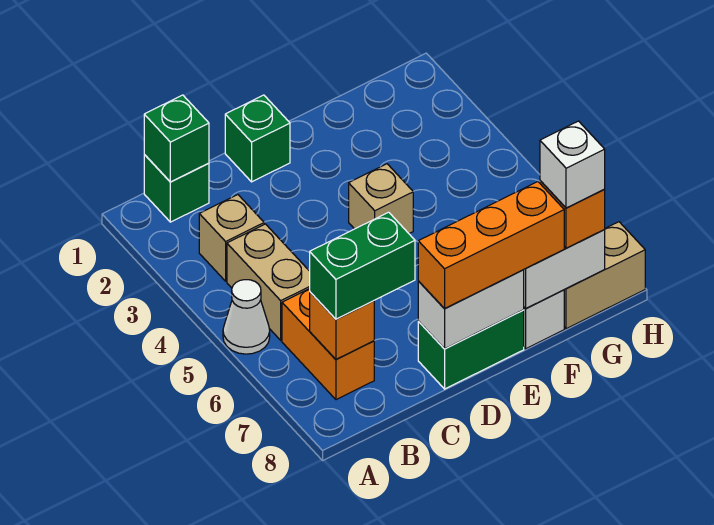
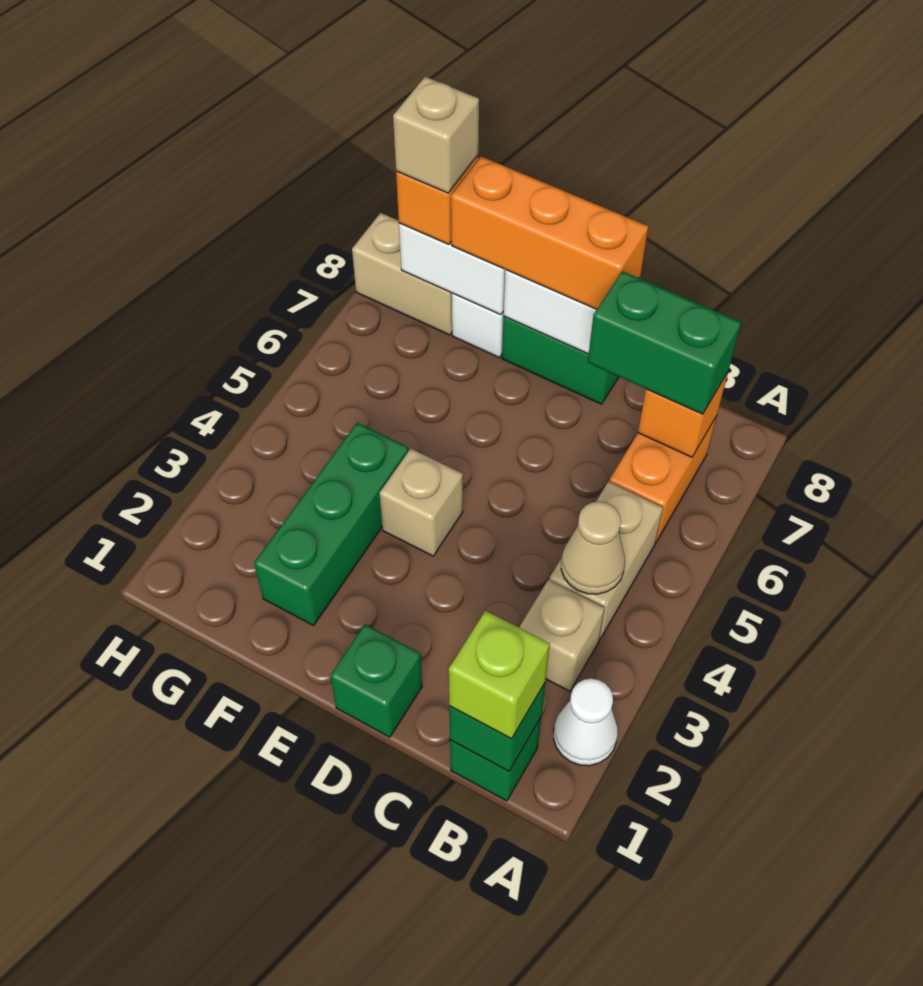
white cone A5 level 1 -> white cone A2 level 1
none -> lime brick B1 level 3
none -> tan cone B4 level 2
none -> green brick F2:F4 level 1
white brick G8 level 4 -> tan brick G8 level 4

